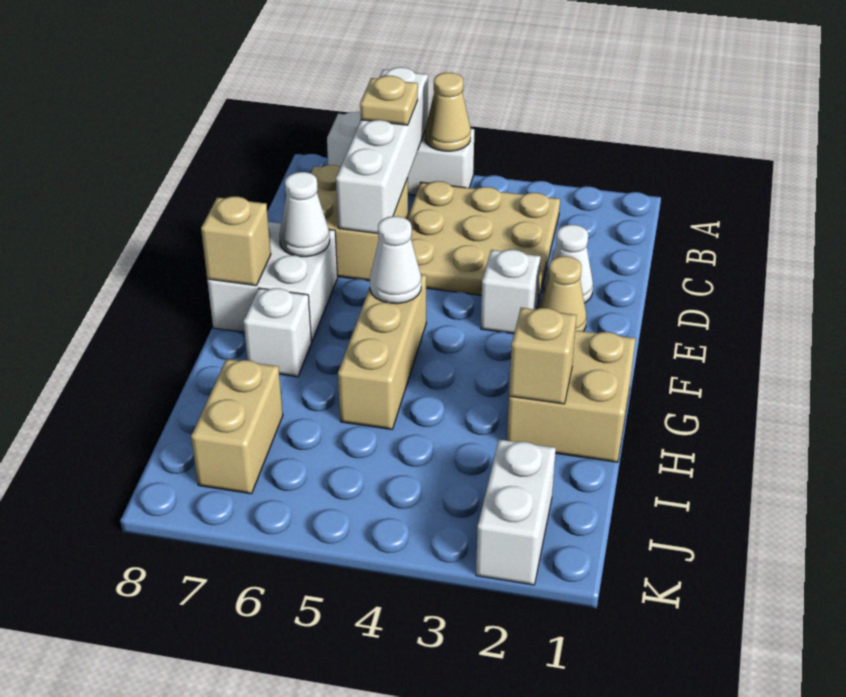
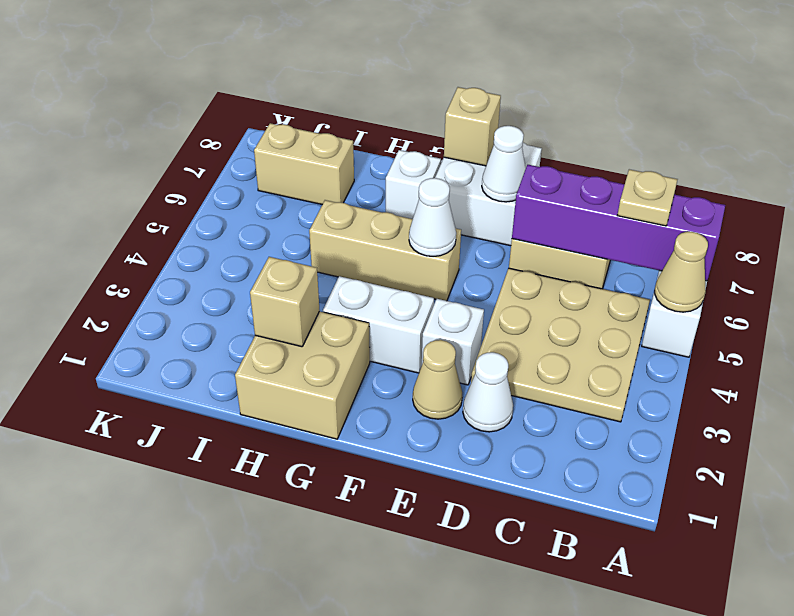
white brick A6:D6 level 2 -> purple brick A6:D6 level 2
white brick J2:K2 level 1 -> white brick F3:G3 level 1

